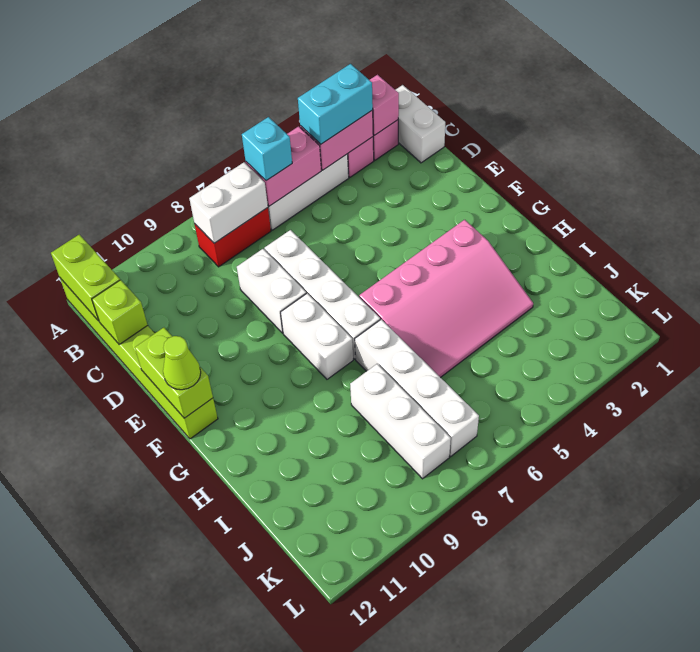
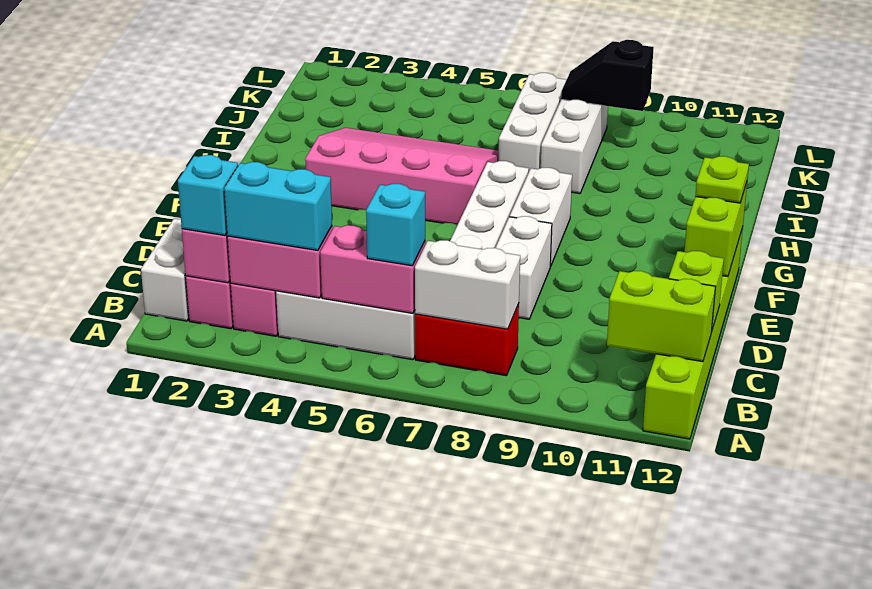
lime brick A12:B12 level 2 -> lime brick B11:B12 level 2
none -> cyan brick B2 level 3
lime cone F12 level 3 -> lime plate F12 level 3
white brick H7:K7 level 1 -> white brick I7:K7 level 1
none -> black slope K8:K9 level 2 top 9

